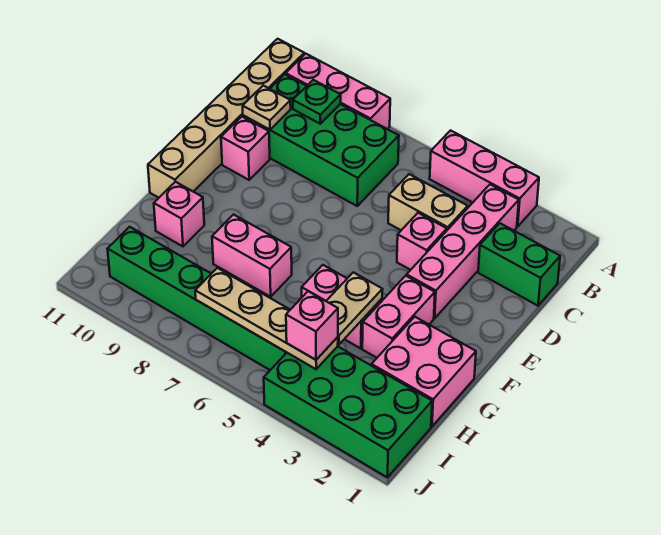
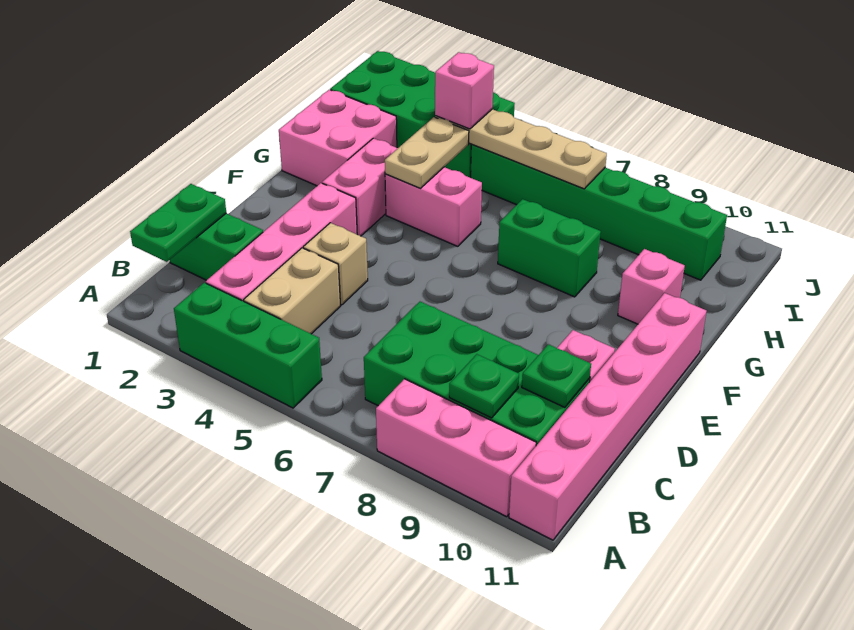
pink brick A3:A5 level 1 -> green brick A3:A5 level 1
tan brick A11:F11 level 1 -> pink brick A11:F11 level 1
none -> green plate B1:C1 level 2
tan brick C4:C5 level 1 -> tan brick B4:C4 level 1
tan plate C10 level 2 -> green plate C10 level 2
pink brick D4 level 1 -> tan brick D4 level 1
pink brick G7:G8 level 1 -> green brick G7:G8 level 1

